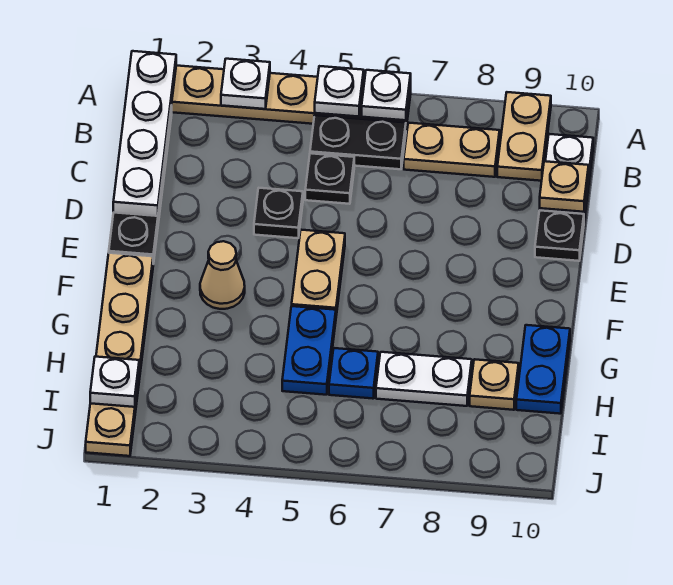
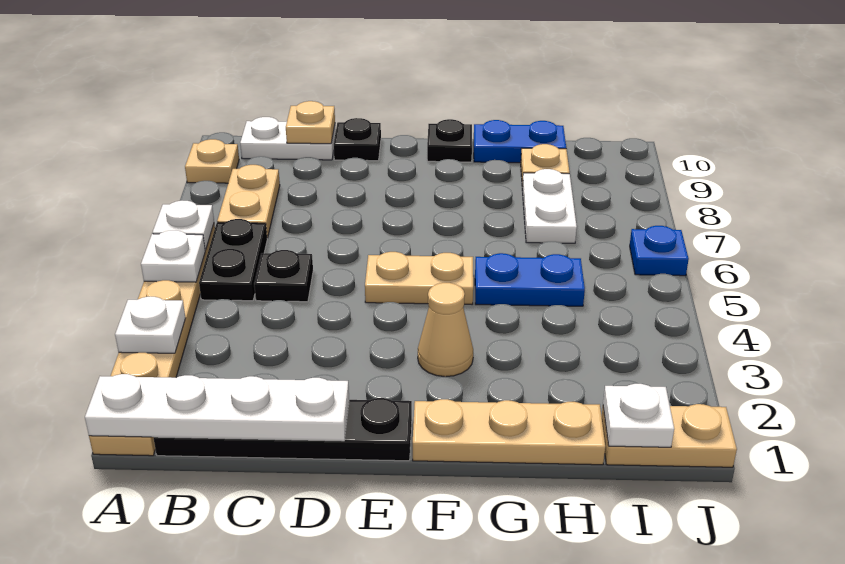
tan plate A9:B9 level 1 -> tan plate A9 level 1
black plate D4 level 1 -> black plate F10 level 1
blue plate H6 level 1 -> blue plate J6 level 1

